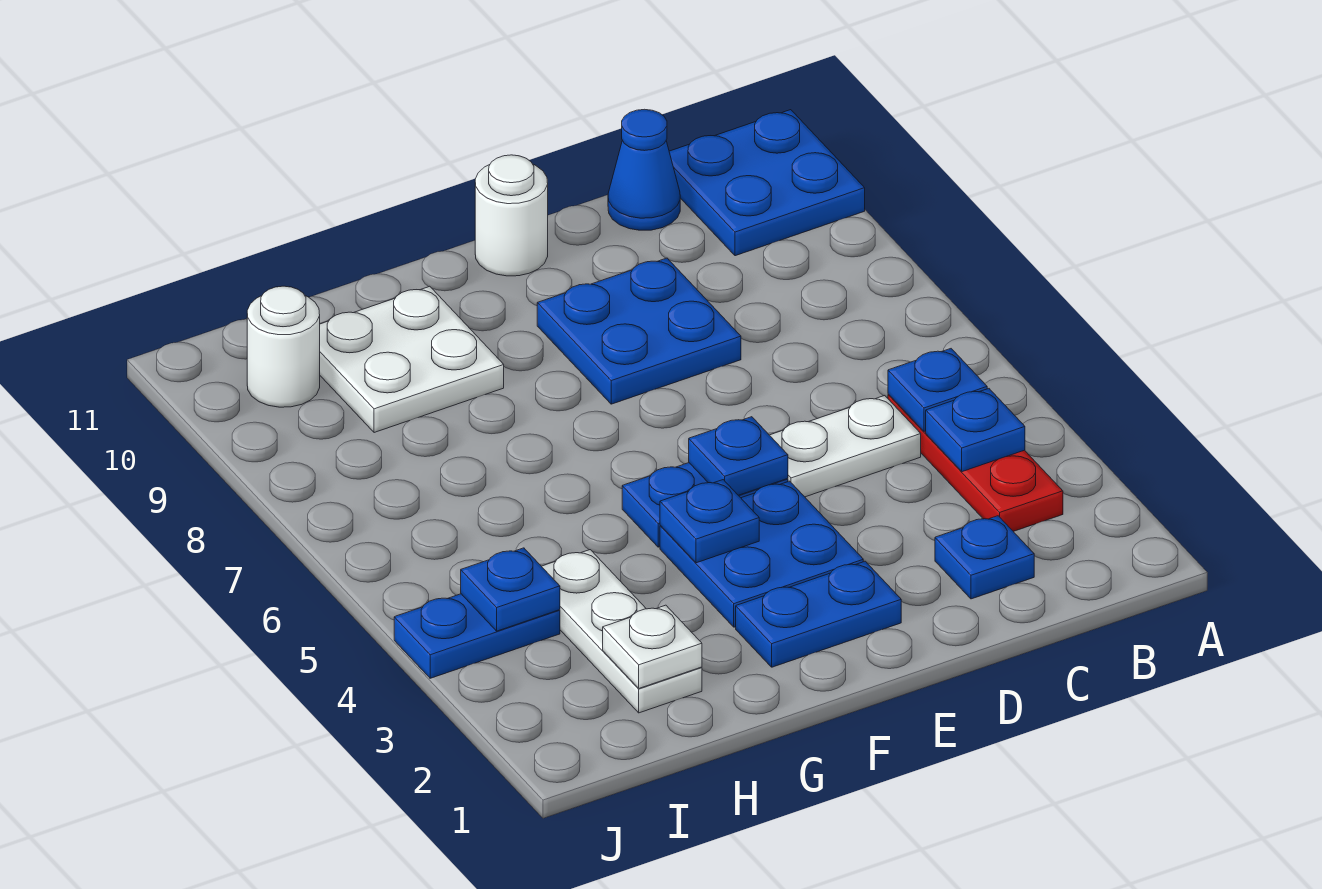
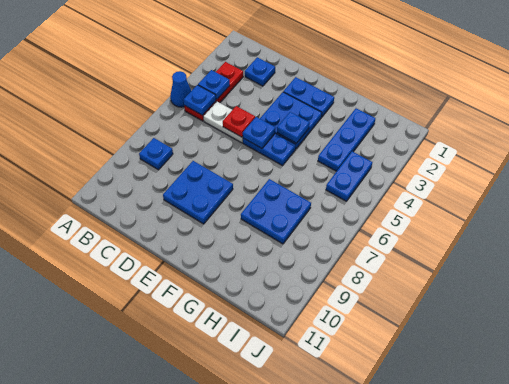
blue plate A10:B11 level 1 -> blue plate G7:H8 level 1
blue cone C11 level 1 -> blue cone A5 level 1
none -> red plate D5 level 2
white round brick E11 level 1 -> none
white plate G9:H10 level 1 -> none
white plate H2:H4 level 1 -> blue plate H2:H4 level 1
white plate H2 level 2 -> none
blue plate I4:J4 level 1 -> blue plate I4:I5 level 1
blue plate I4 level 2 -> blue plate B8 level 1
white round brick I10 level 1 -> none

